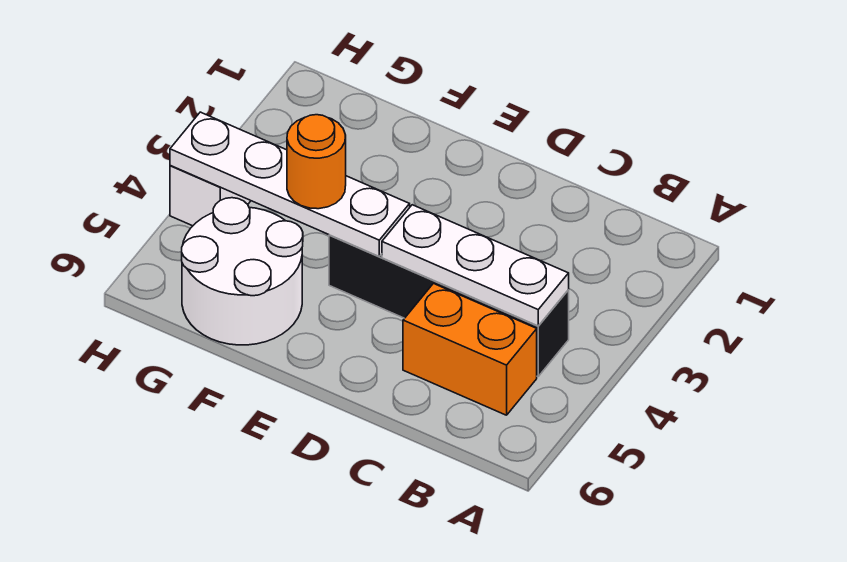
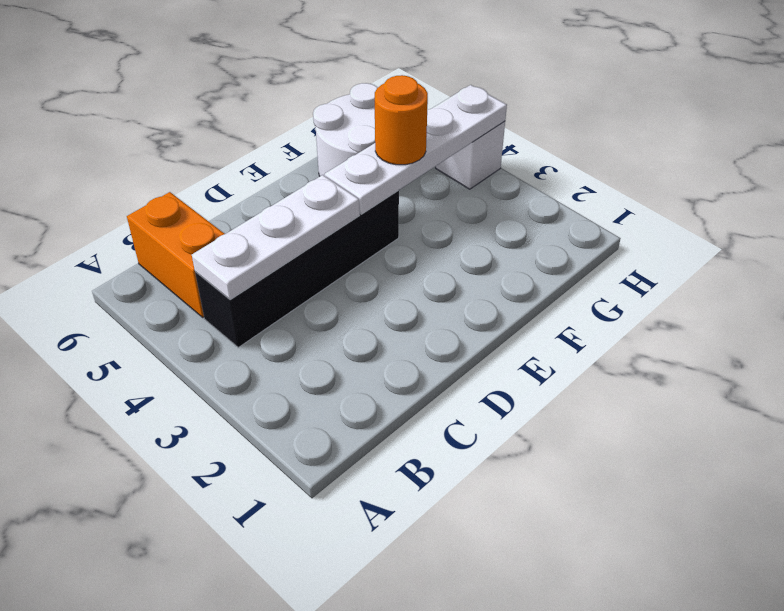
orange brick B5:C5 level 1 -> orange brick B5:B6 level 1

